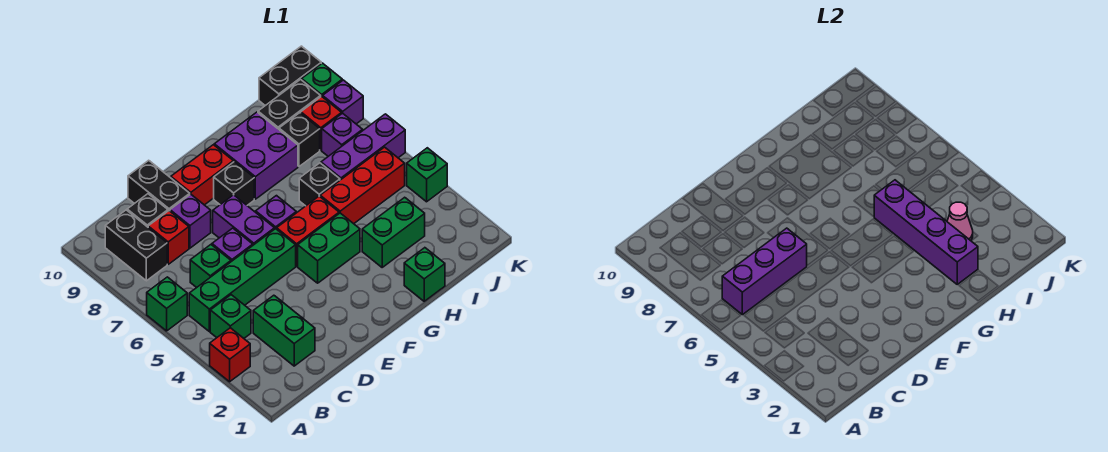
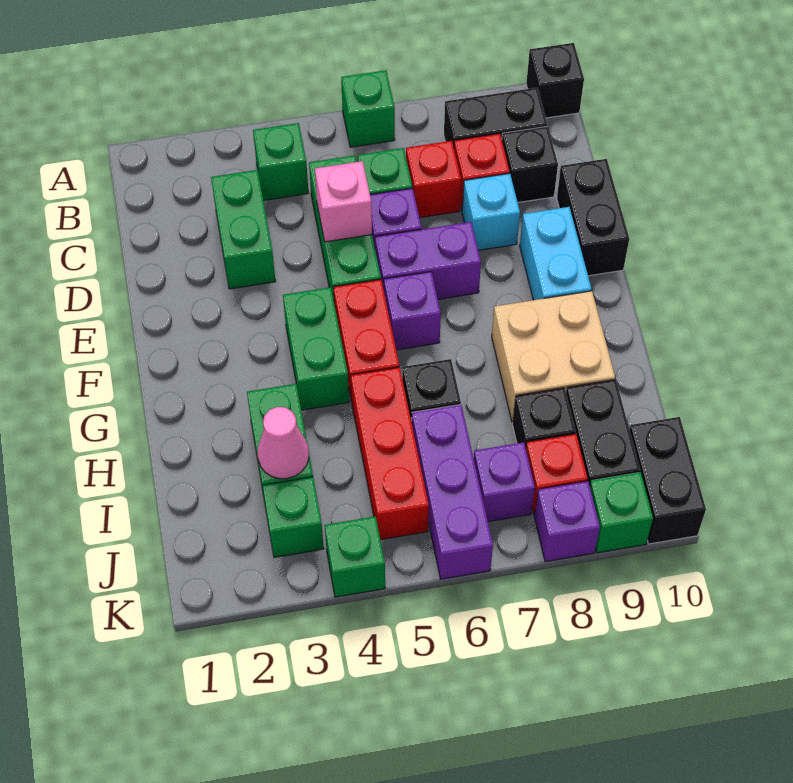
red brick A3 level 1 -> red brick C7 level 1
green brick B5:E5 level 1 -> green brick C5:E5 level 1
purple brick B6:D6 level 2 -> none
green brick C2:C3 level 1 -> green brick C3:D3 level 1
none -> pink brick D5 level 2
purple brick D8 level 1 -> cyan brick D8 level 1
black brick D9:D10 level 1 -> black brick D10:E10 level 1
red brick E9:F9 level 1 -> cyan brick E9:F9 level 1
black brick F8 level 1 -> black brick A10 level 1
purple brick G8:H9 level 1 -> tan brick G8:H9 level 1
green brick H1 level 1 -> green brick J3 level 1
purple brick H2:H5 level 2 -> none

